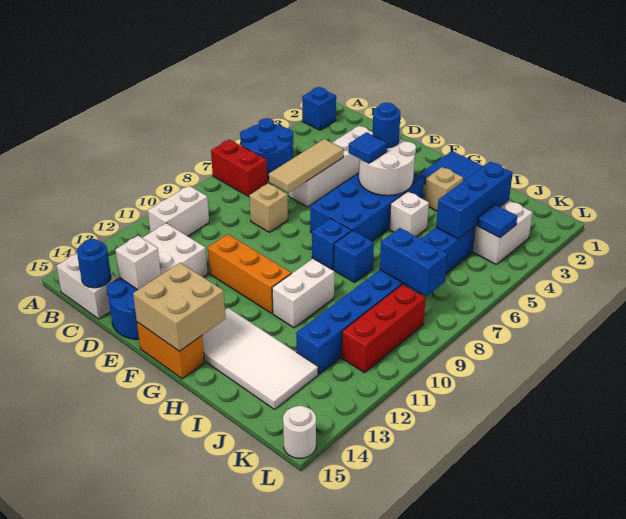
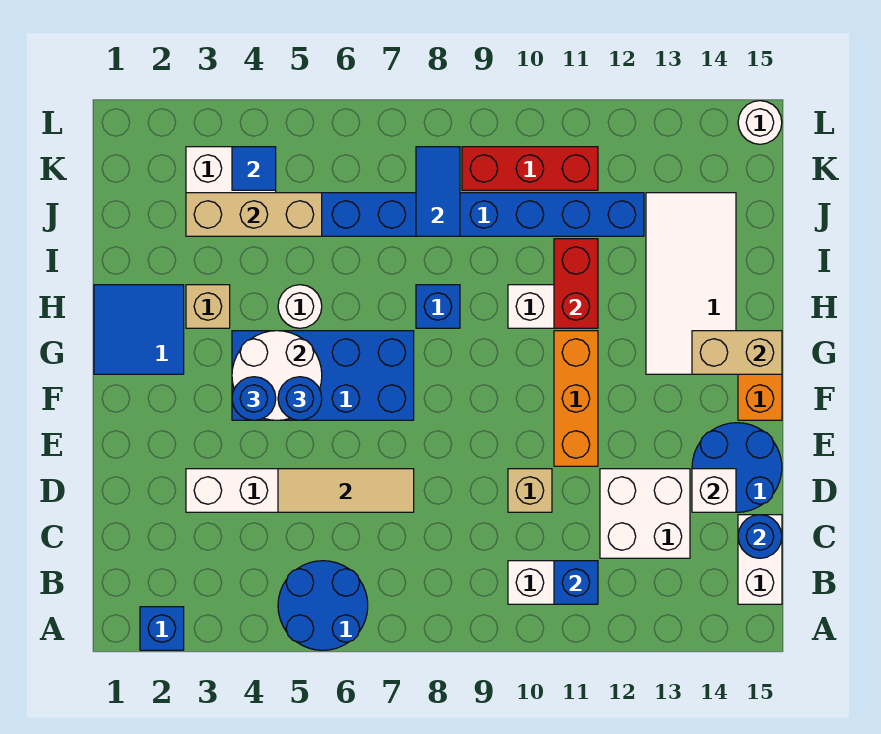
red brick A7:B7 level 1 -> red brick H11:I11 level 2
tan brick D8 level 1 -> tan brick D10 level 1
blue tile F5 level 3 -> blue round brick F5 level 3
tan brick F14:G15 level 2 -> tan brick G14:G15 level 2
blue brick G8 level 1 -> blue brick B11 level 2
white brick H5 level 1 -> white round brick H5 level 1
blue brick J3:J5 level 2 -> tan brick J3:J5 level 2
blue brick J8:K8 level 2 -> blue tile J8:K8 level 2

